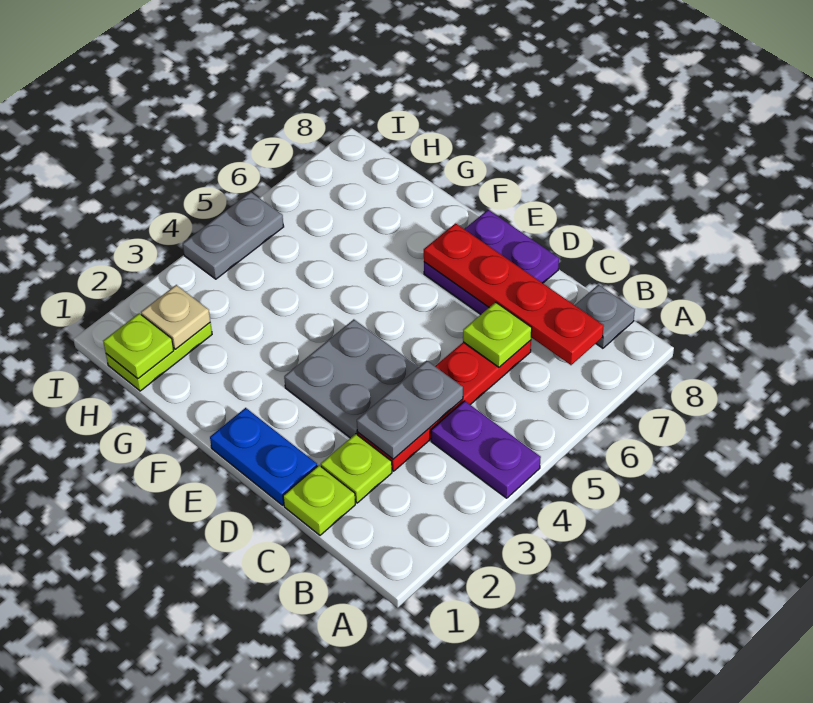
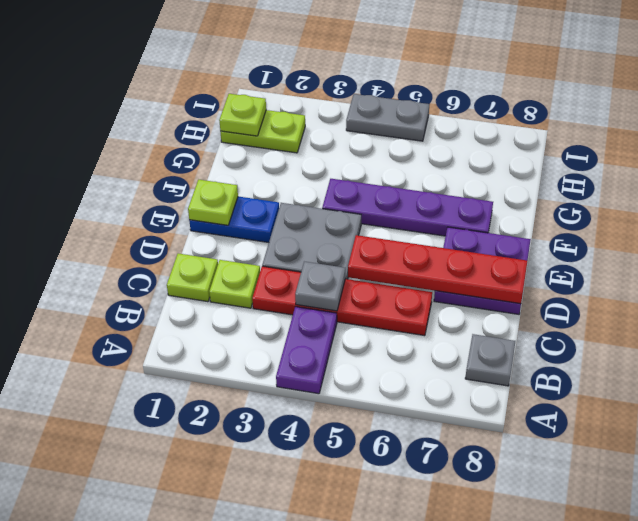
red plate B7:E7 level 2 -> red plate D5:D8 level 2
grey plate C3:C4 level 2 -> grey plate C4 level 2
lime plate C6 level 2 -> lime plate E1 level 2
blue plate D1:E1 level 1 -> blue plate E1:E2 level 1
none -> purple plate F4:F7 level 1
tan plate H2 level 2 -> none

